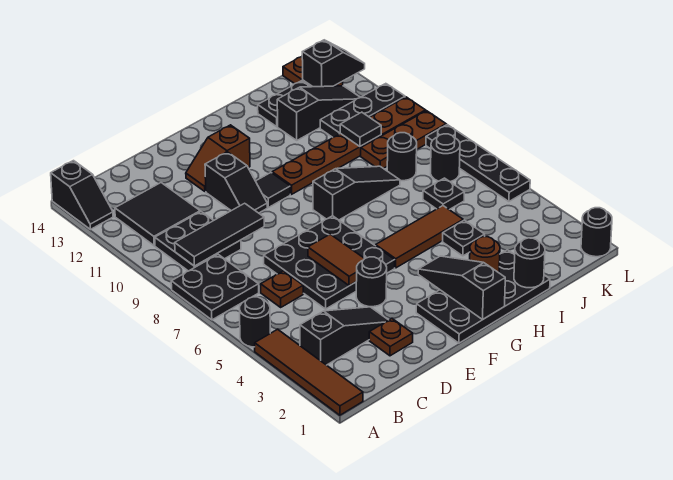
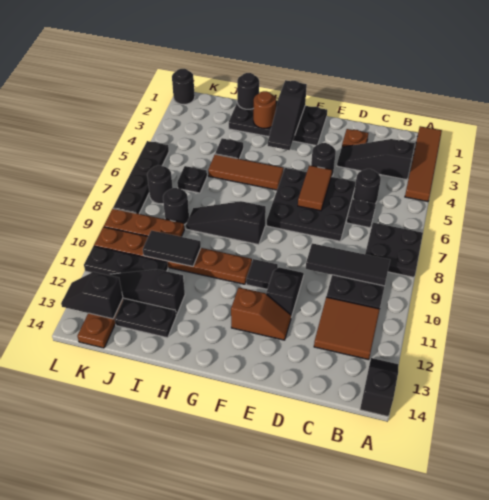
black round brick A5 level 1 -> black round brick C5 level 1
black tile B11:C12 level 1 -> brown tile B11:C12 level 1
brown plate C6 level 1 -> black plate C6 level 1
black tile J10 level 2 -> black tile I10:J10 level 2

